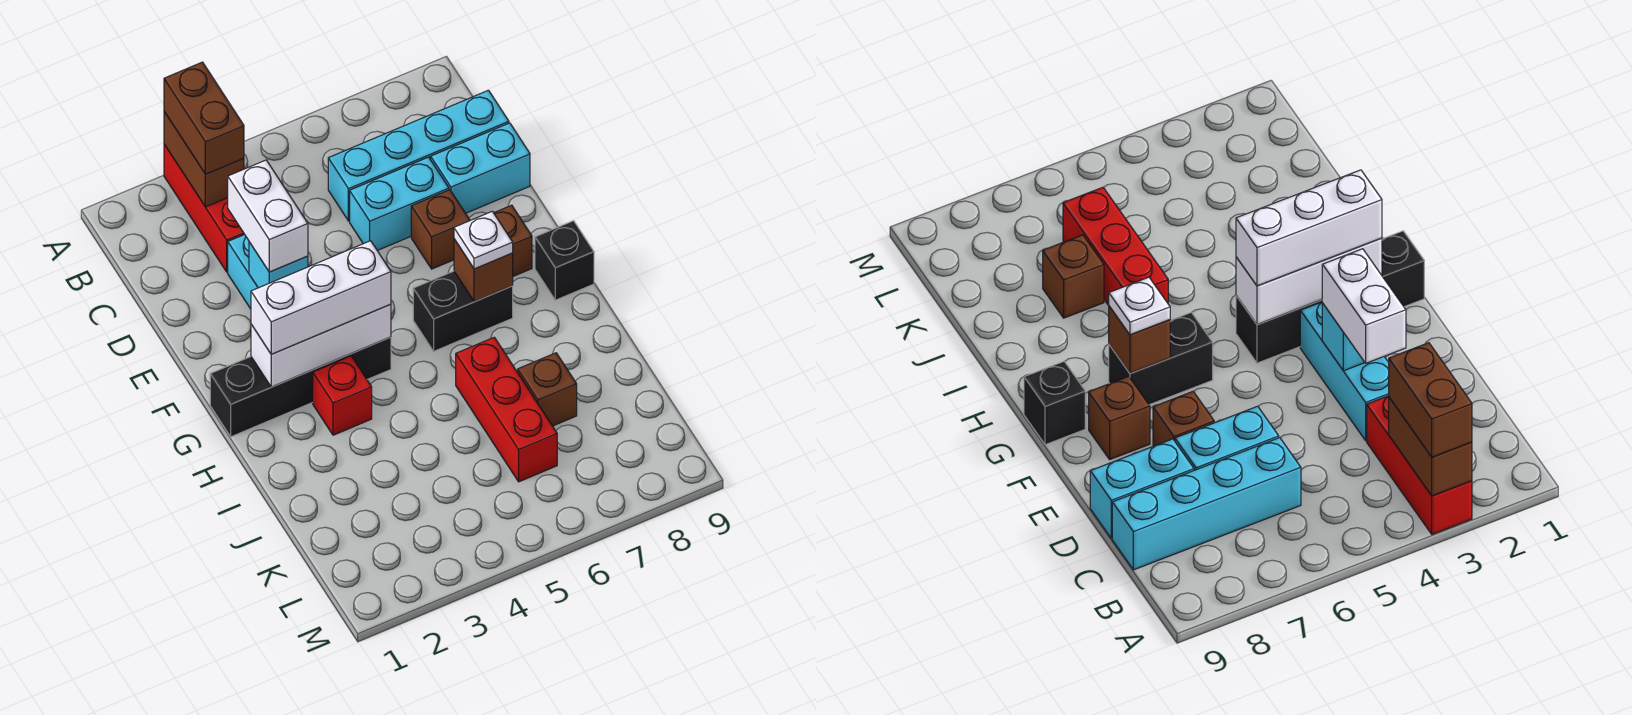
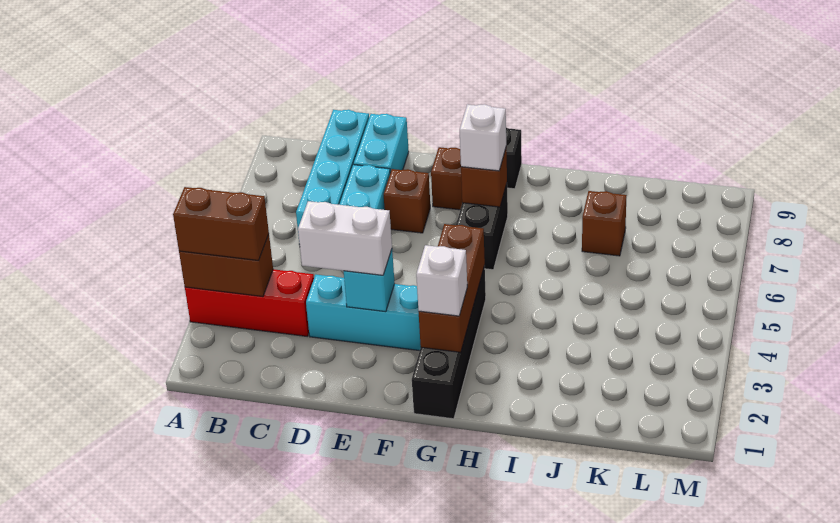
white brick G2:G4 level 2 -> brown brick G2:G4 level 2
white brick G2:G4 level 3 -> white brick G2 level 3
white plate G7 level 3 -> white brick G7 level 3
red brick H3 level 1 -> none
red brick I6:K6 level 1 -> none

